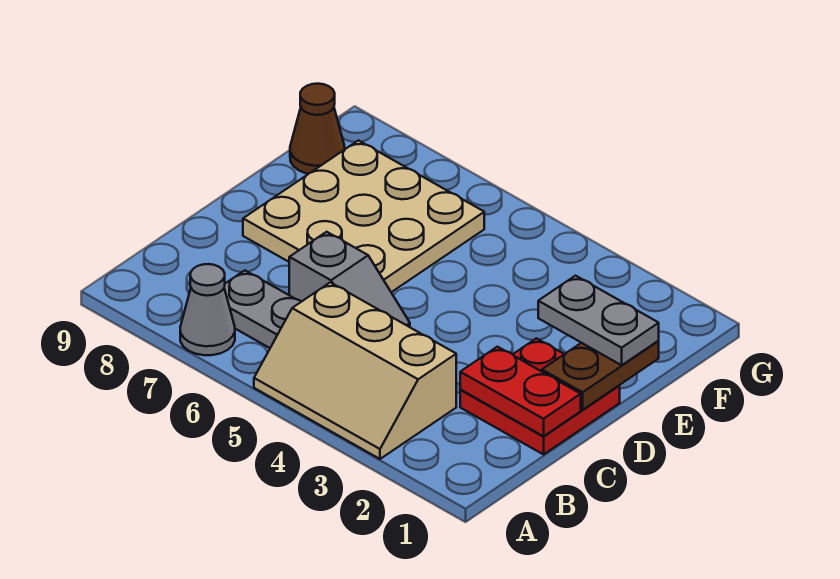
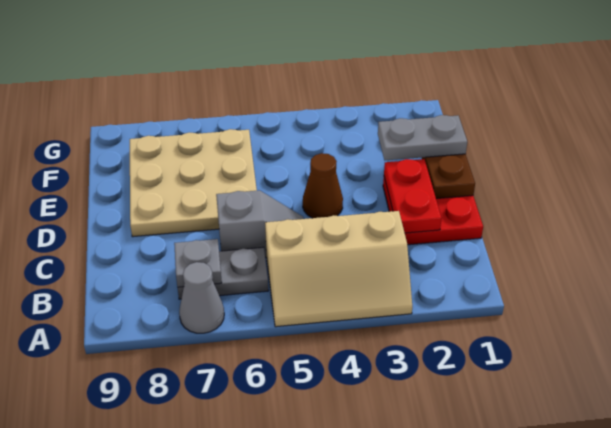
none -> grey plate B7 level 2
red plate C1:C2 level 2 -> red plate C2:D2 level 2
brown cone F9 level 1 -> brown cone D4 level 1

